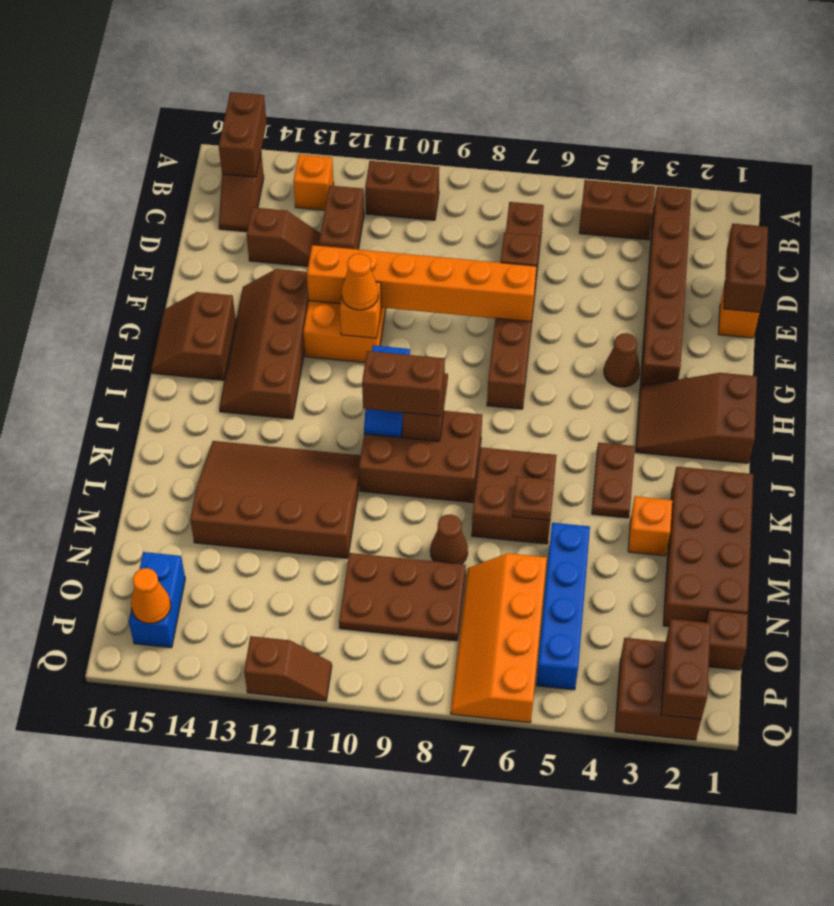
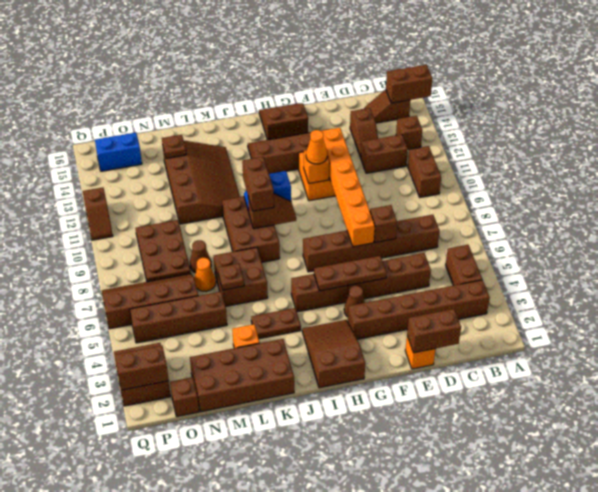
orange brick B13 level 1 -> brown brick B13 level 1
none -> brown brick D5:I5 level 1
none -> brown plate F5:H5 level 2
blue brick M5:P5 level 1 -> brown brick M5:P5 level 1
none -> brown plate M14 level 2
orange slope N6:Q7 level 1 top 6 -> brown slope N6:Q7 level 1 top 6
orange cone P15 level 2 -> orange cone M7 level 1

